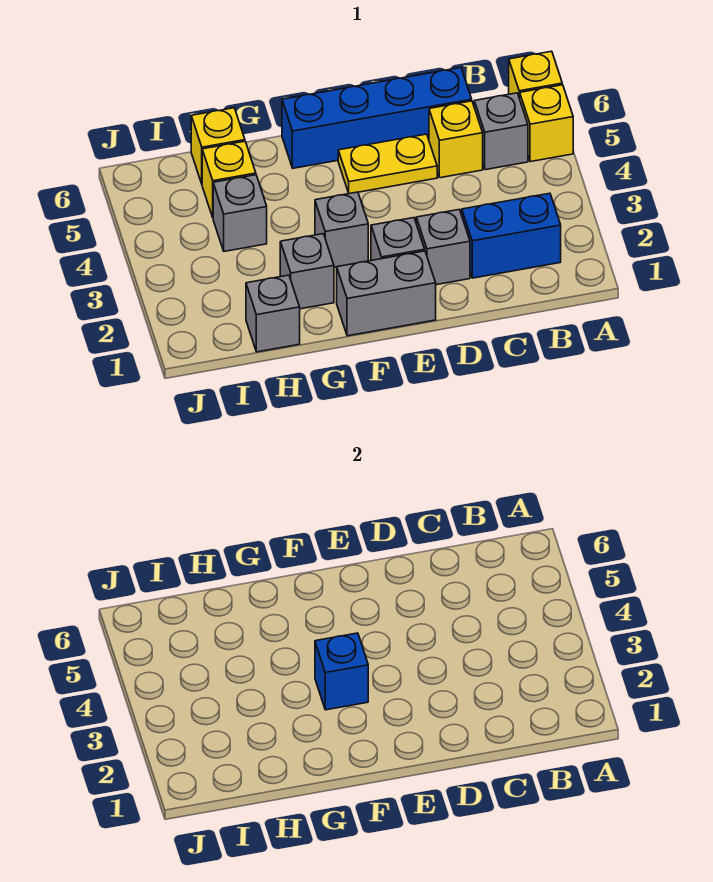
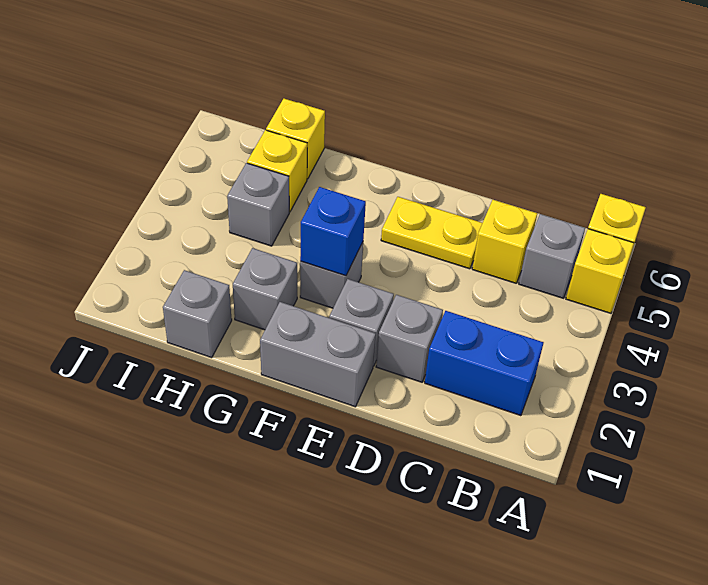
blue brick C6:F6 level 1 -> none

